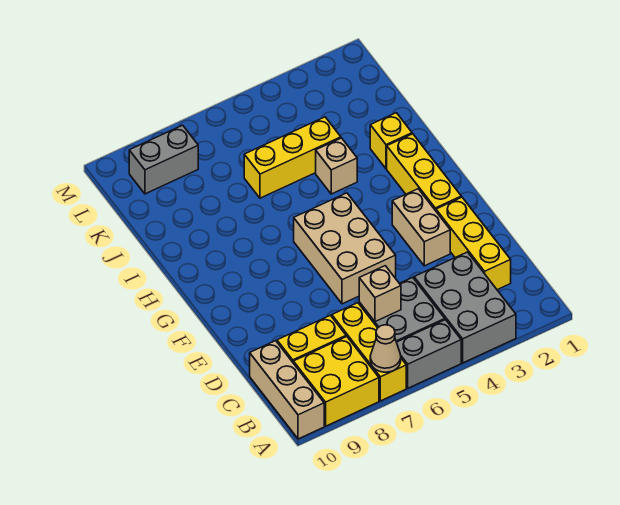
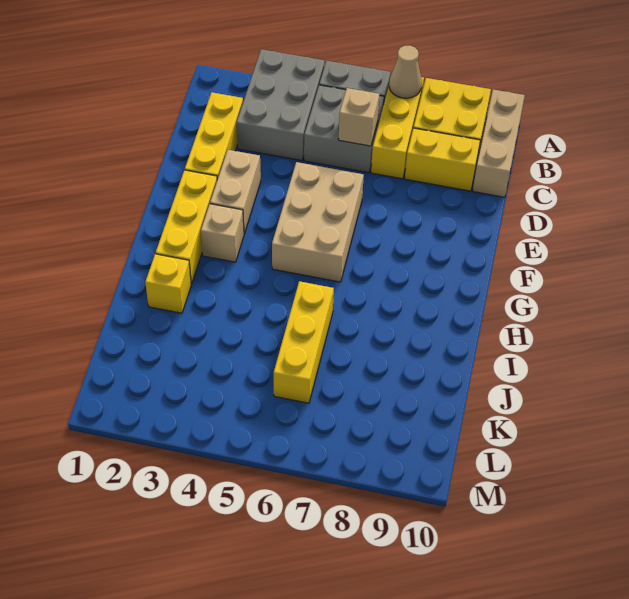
tan brick I4 level 1 -> tan brick G3 level 1
yellow brick J4:J6 level 1 -> yellow brick I6:K6 level 1
grey brick L8:L9 level 1 -> none

